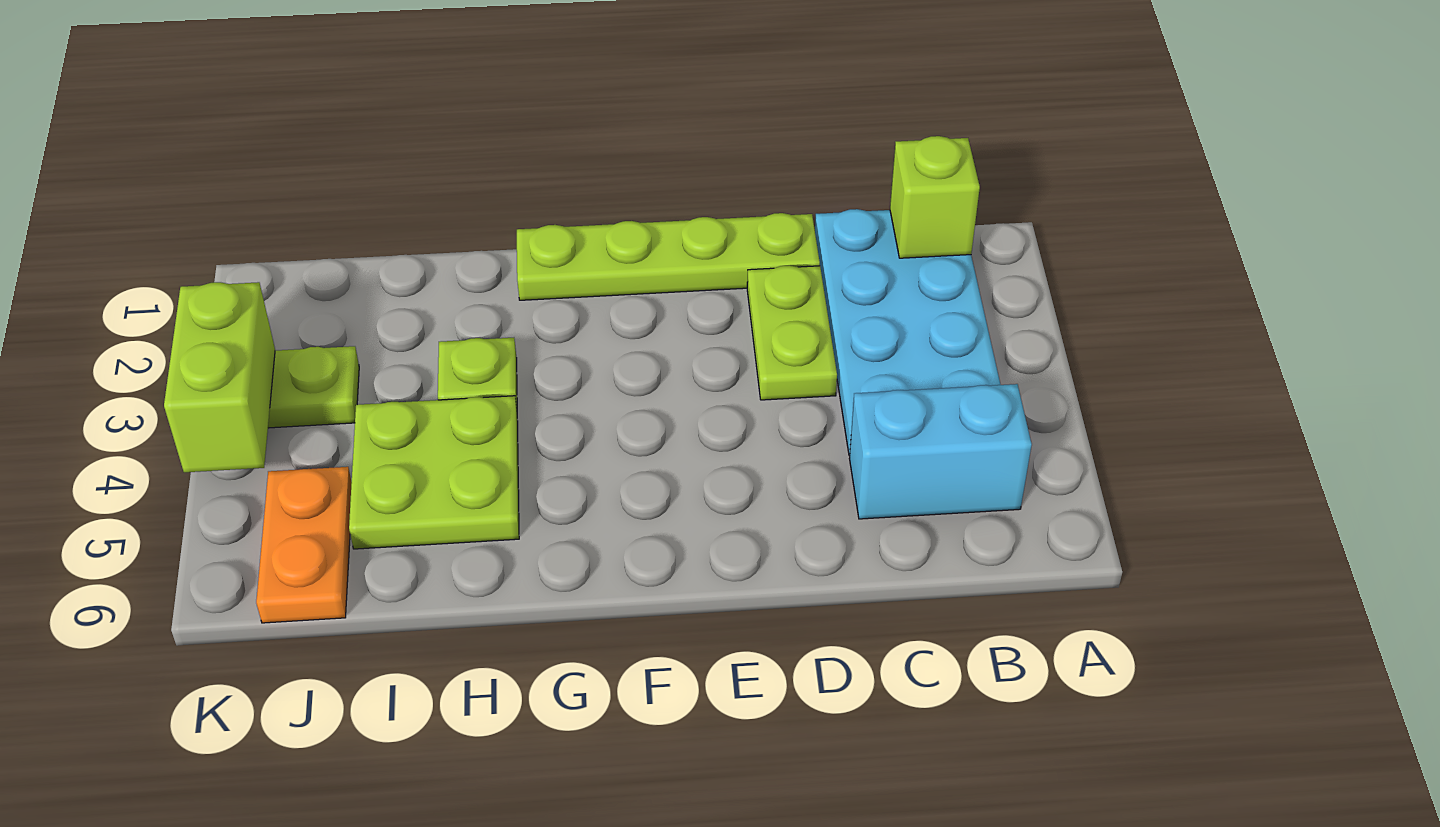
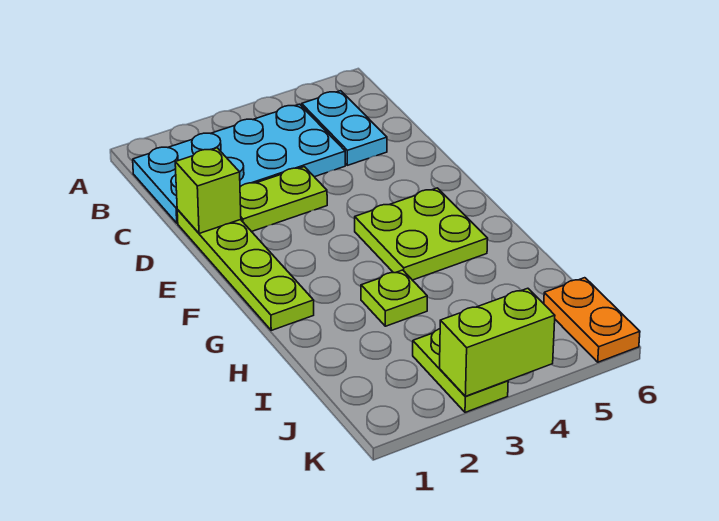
lime brick B1 level 2 -> lime brick D1 level 2
cyan brick B5:C5 level 1 -> cyan plate B5:C5 level 1
lime plate H4:I5 level 1 -> lime plate F4:G5 level 1
orange plate J5:J6 level 1 -> orange plate J6:K6 level 1

